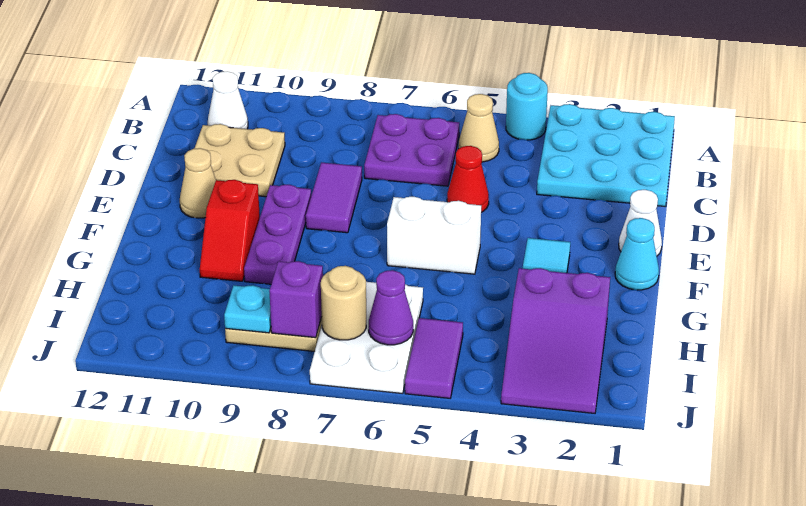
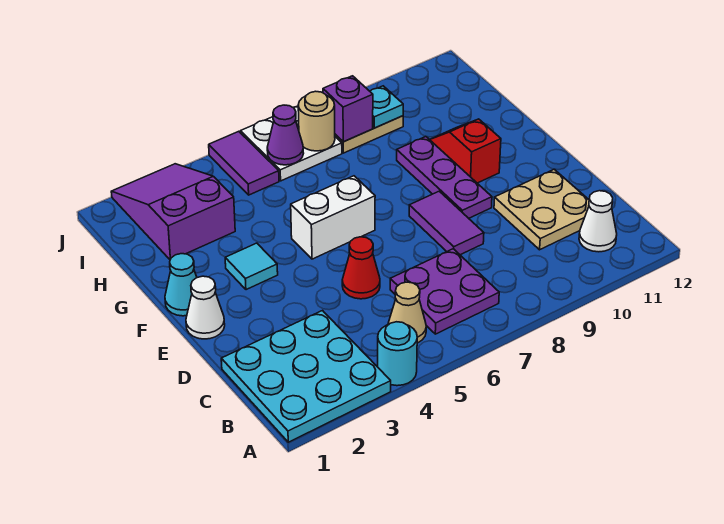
tan cone E11 level 1 -> none
white plate H6:J7 level 1 -> white plate I6:J7 level 1

